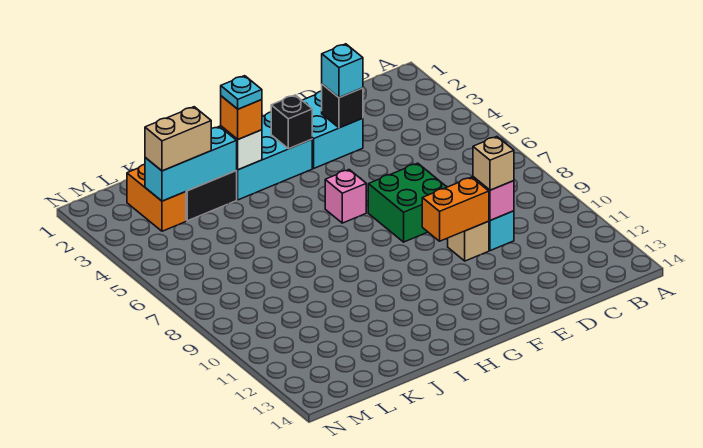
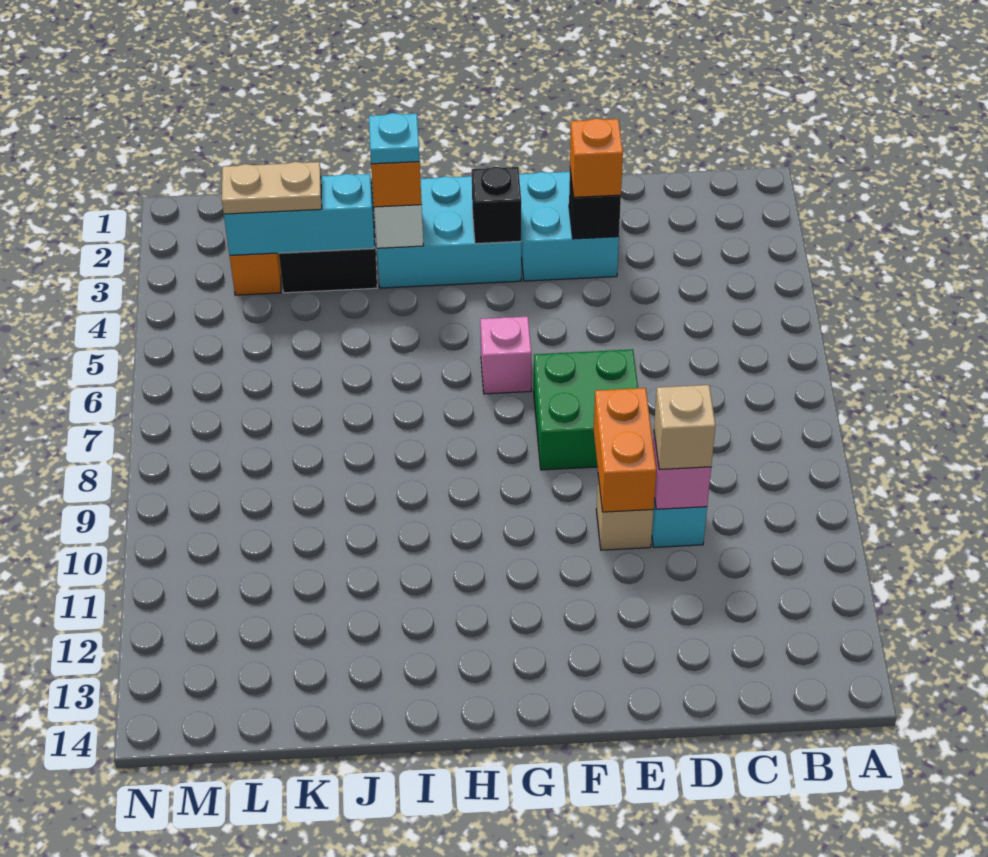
cyan brick E3 level 3 -> orange brick E3 level 3
orange brick E10:F10 level 2 -> orange brick E9:E10 level 2
tan brick K3:L3 level 3 -> tan plate K3:L3 level 3

